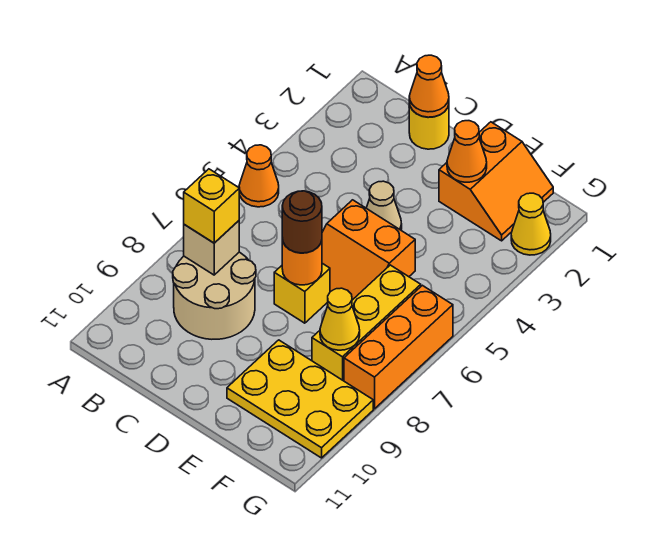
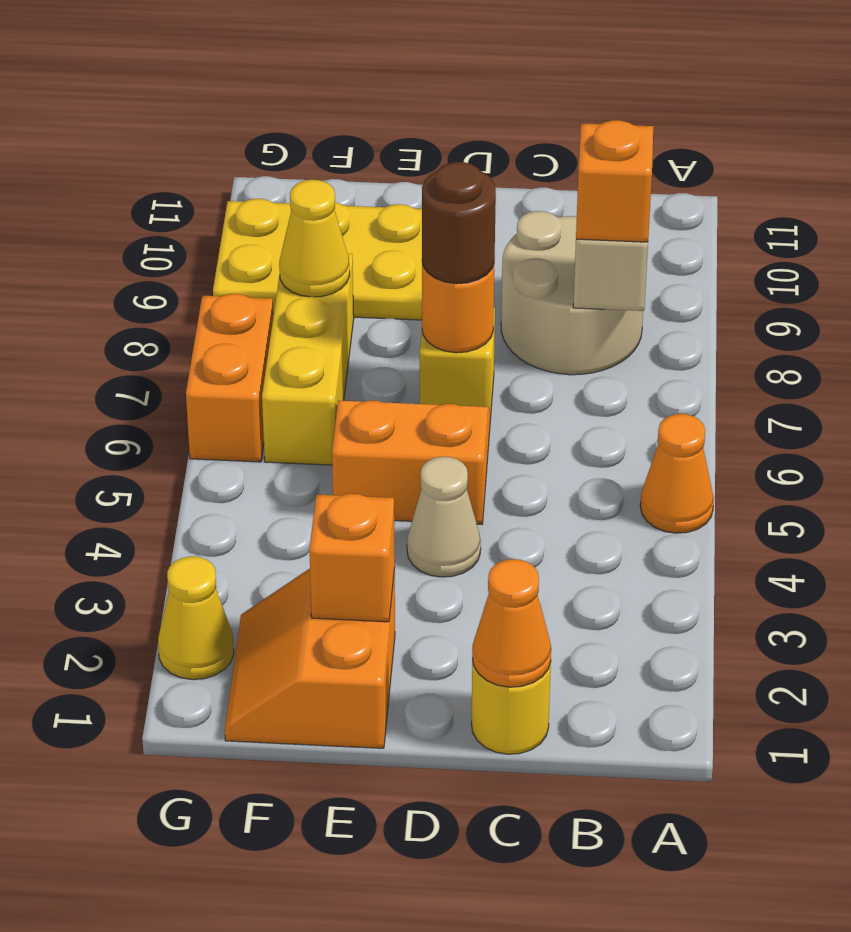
yellow brick B8 level 3 -> orange brick B8 level 3
orange cone E2 level 2 -> orange brick E2 level 2
orange brick G6:G8 level 1 -> orange brick G6:G7 level 1

